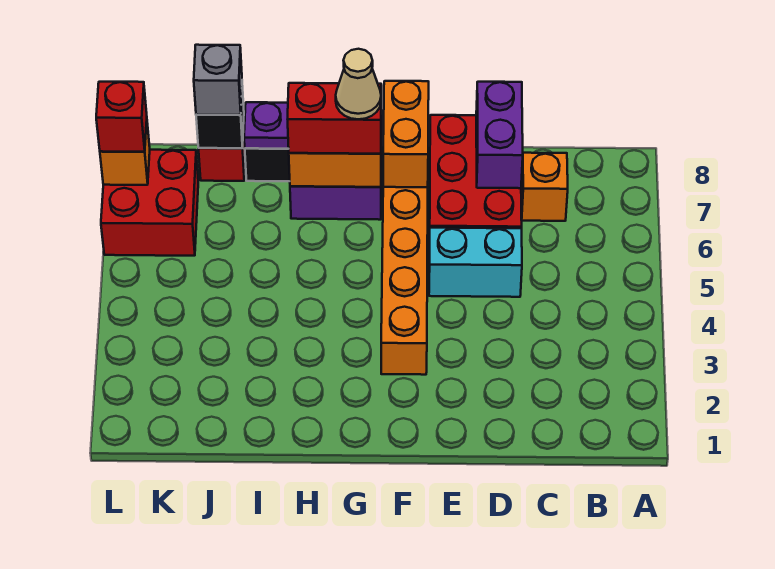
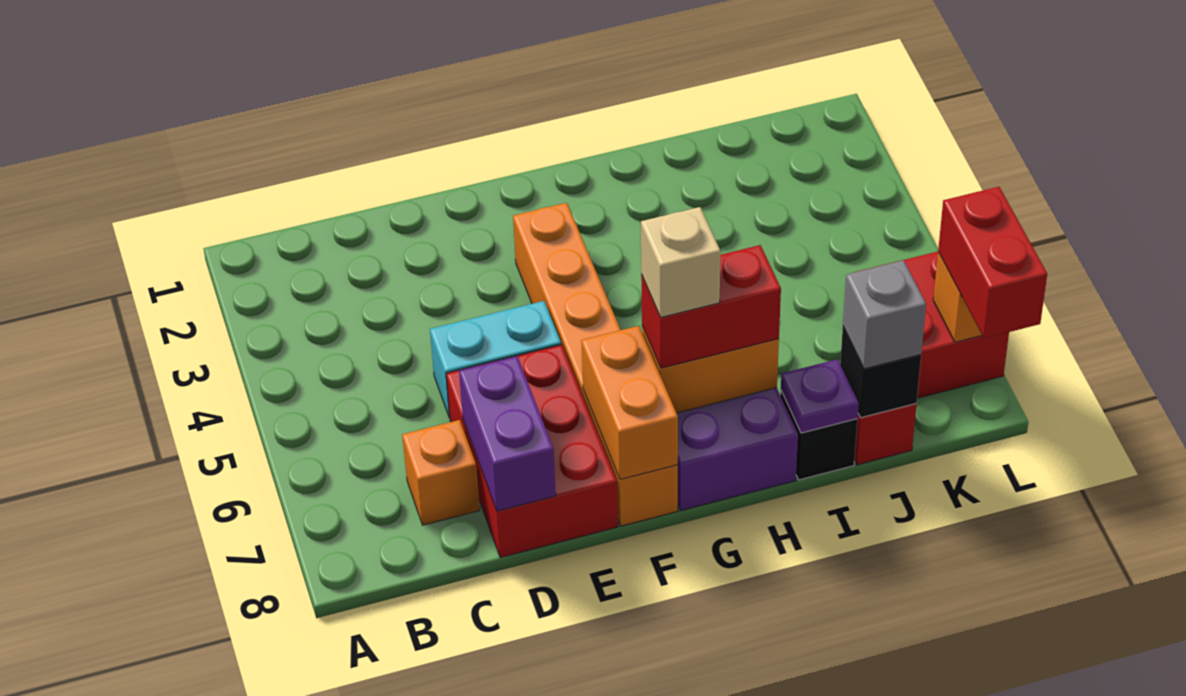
tan cone G7 level 4 -> tan brick G7 level 4
red brick L7 level 3 -> red brick L7:L8 level 3

